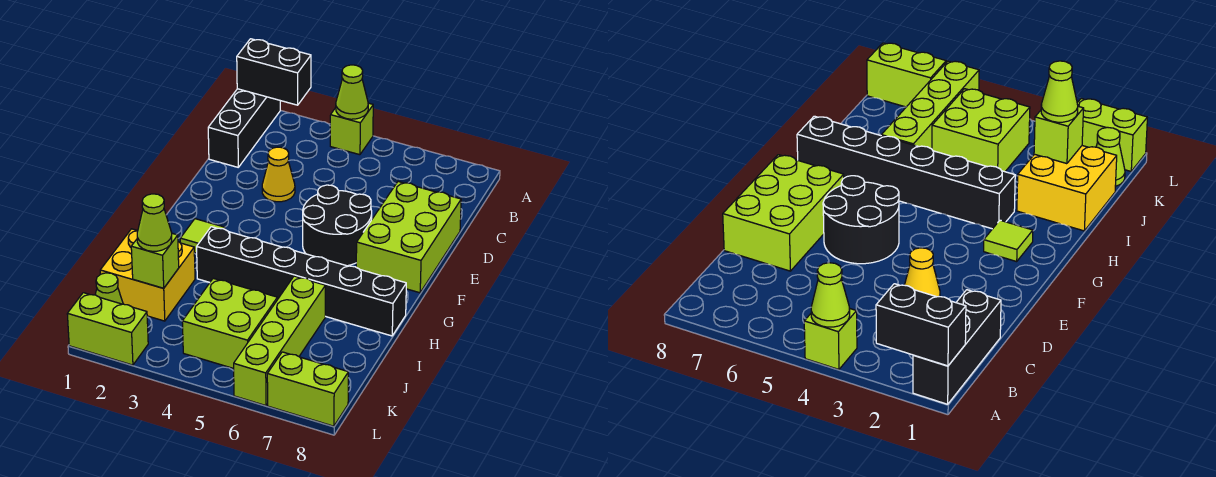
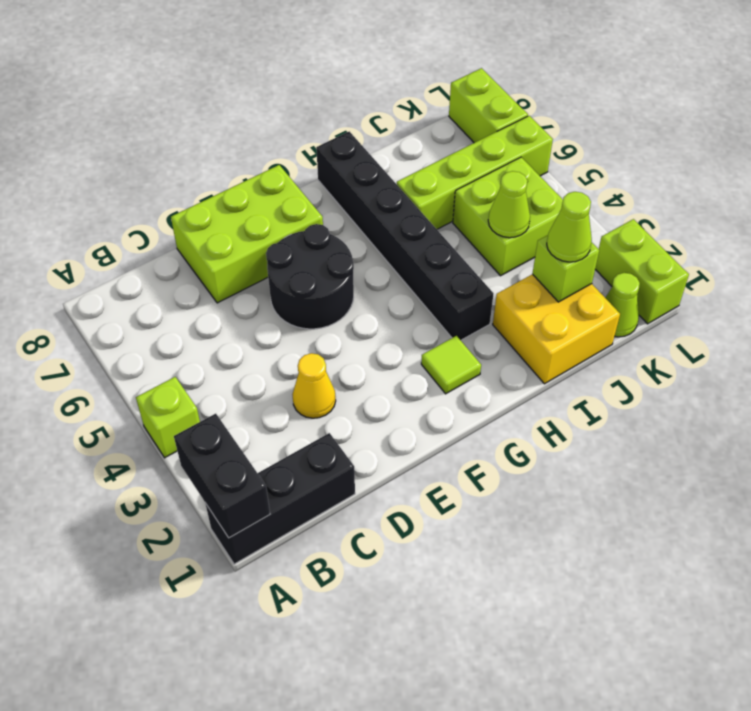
lime cone A4 level 2 -> lime cone J4 level 2

